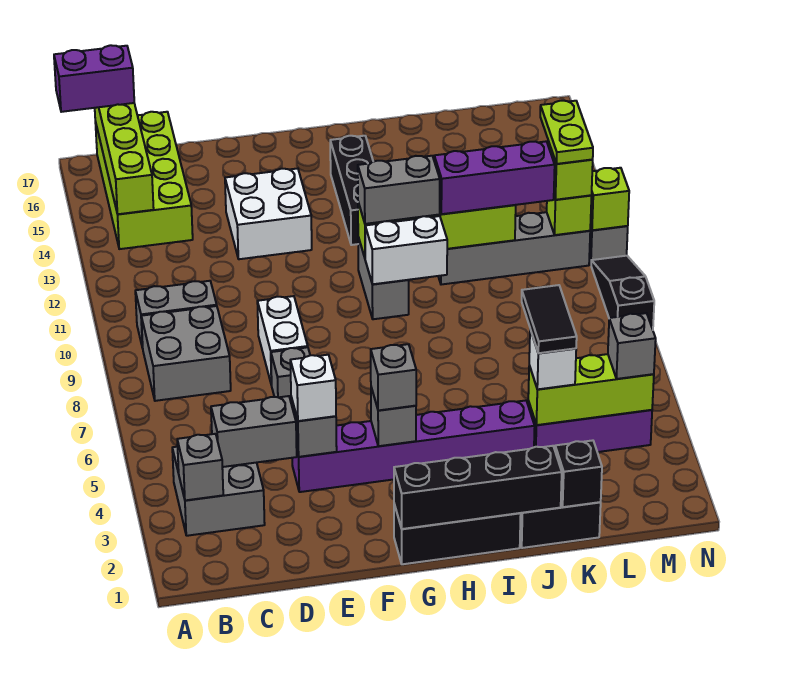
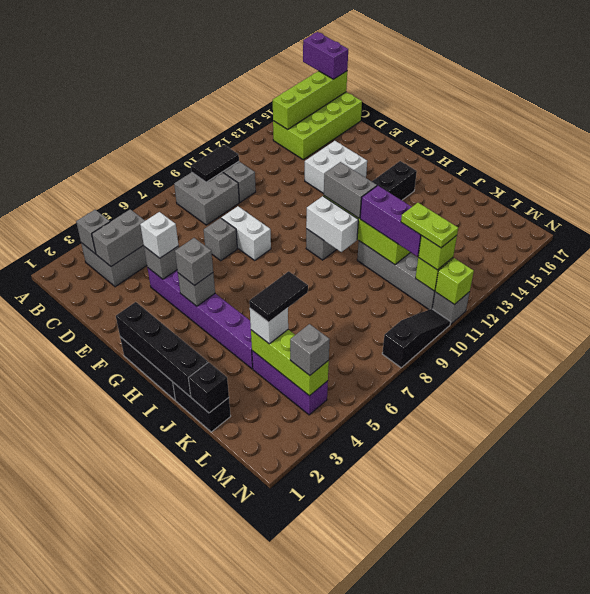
none -> black tile B9:B10 level 2
grey brick C4:D4 level 2 -> grey brick C3:C4 level 2
white brick E8:E9 level 1 -> white brick E8:F8 level 1
lime plate M11:M12 level 4 -> lime plate L11:M11 level 4

